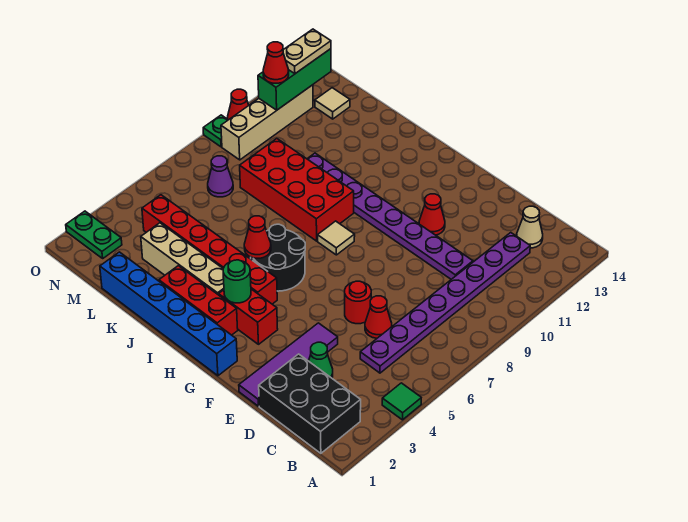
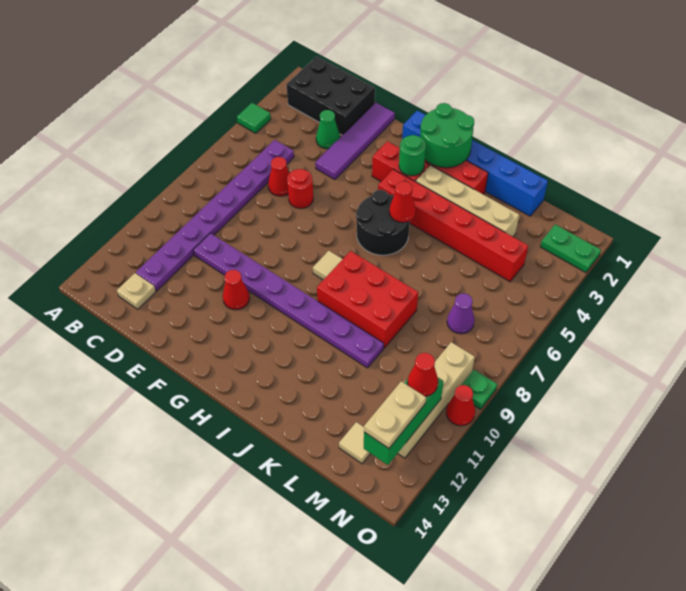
tan cone C13 level 1 -> tan plate C13 level 1
none -> green round brick H1:I2 level 2
red brick I8:L9 level 1 -> red brick I8:K9 level 1

